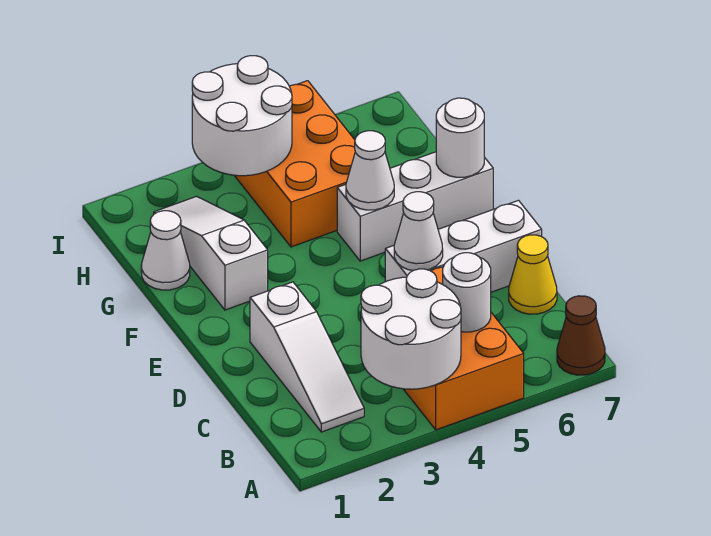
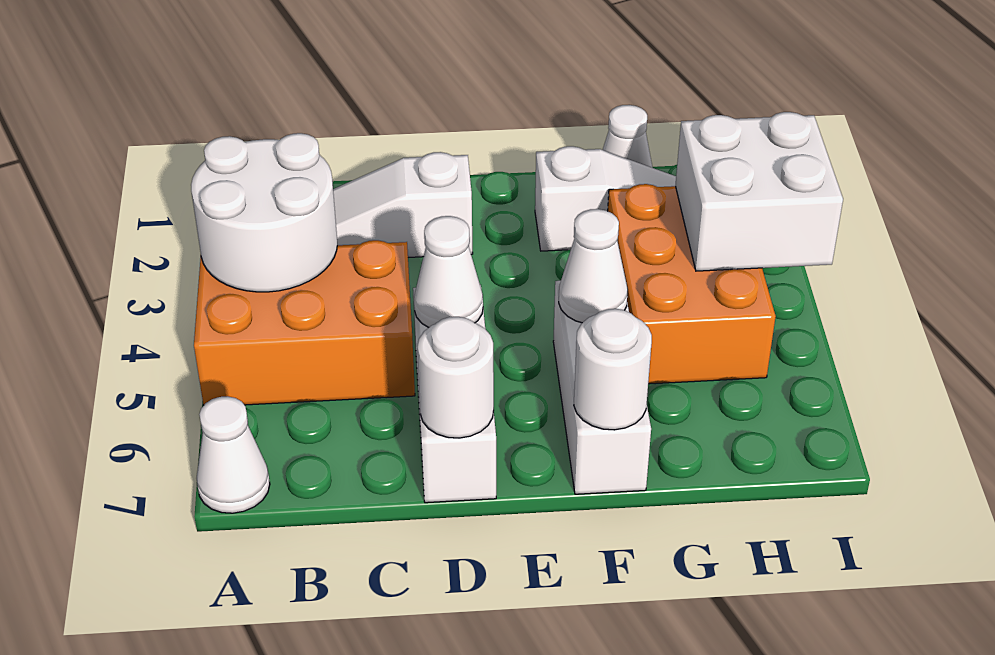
brown cone A7 level 1 -> white cone A7 level 1
white round brick B5 level 2 -> white round brick D7 level 2
yellow cone C7 level 1 -> none
orange brick G4:I5 level 1 -> orange brick G3:H5 level 1
white round brick H3:I4 level 2 -> white brick H3:I4 level 2

